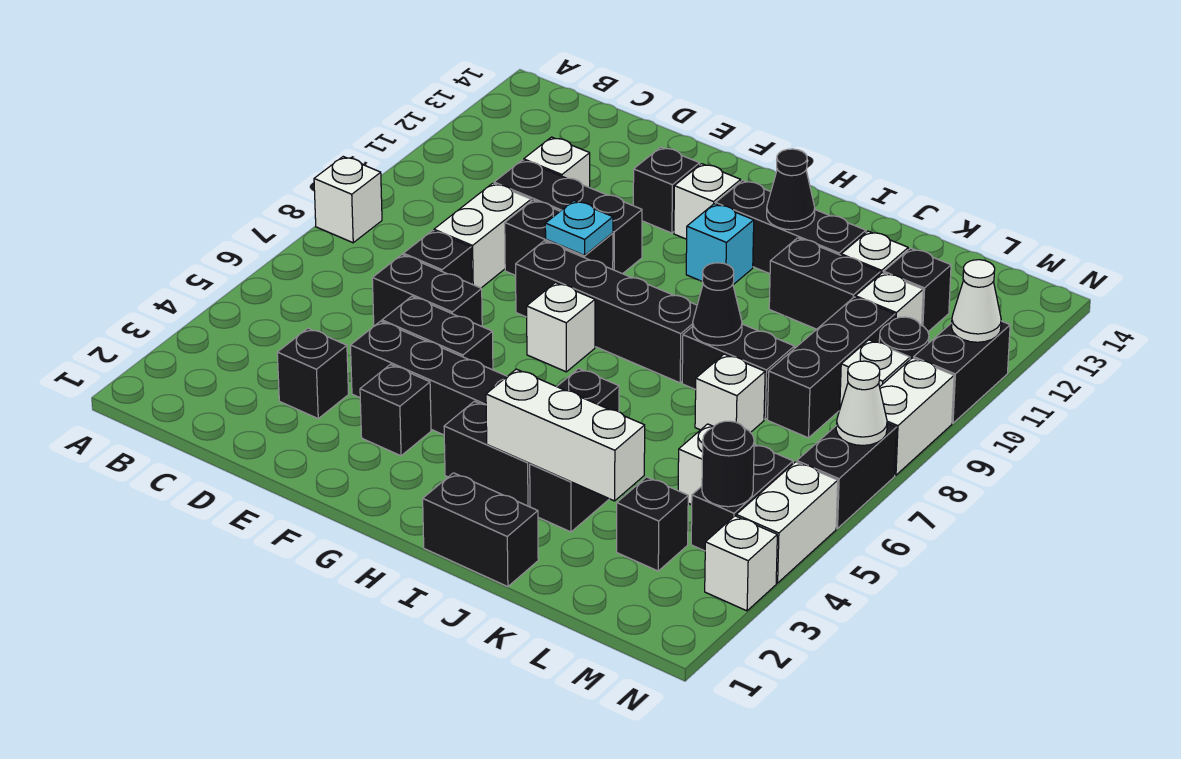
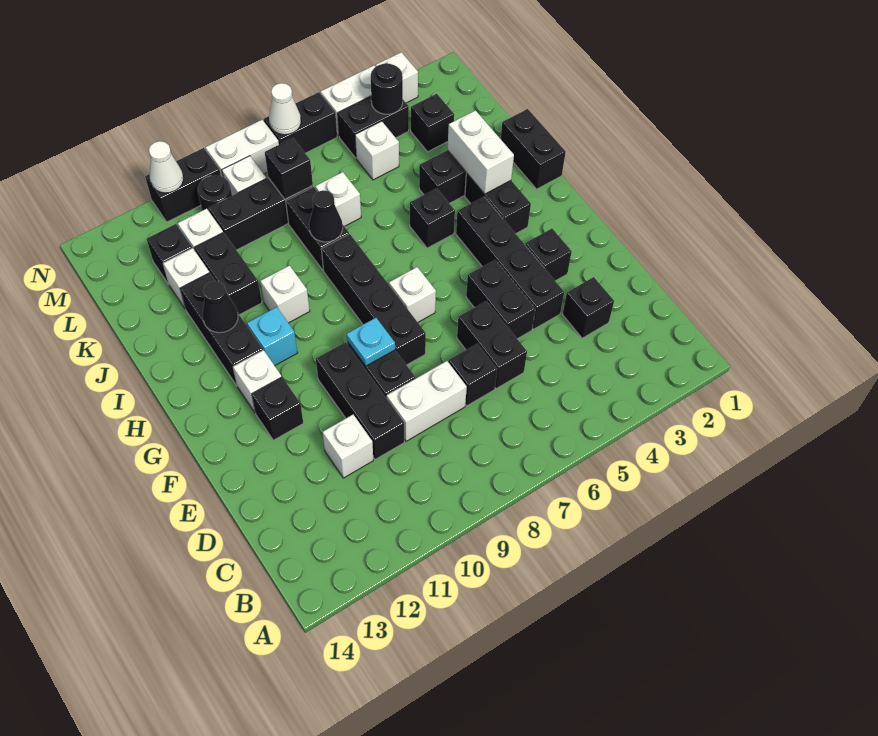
white brick A8 level 1 -> white brick I10 level 1
white brick I3:K3 level 2 -> white brick I3:J3 level 2
none -> black brick L8 level 2

